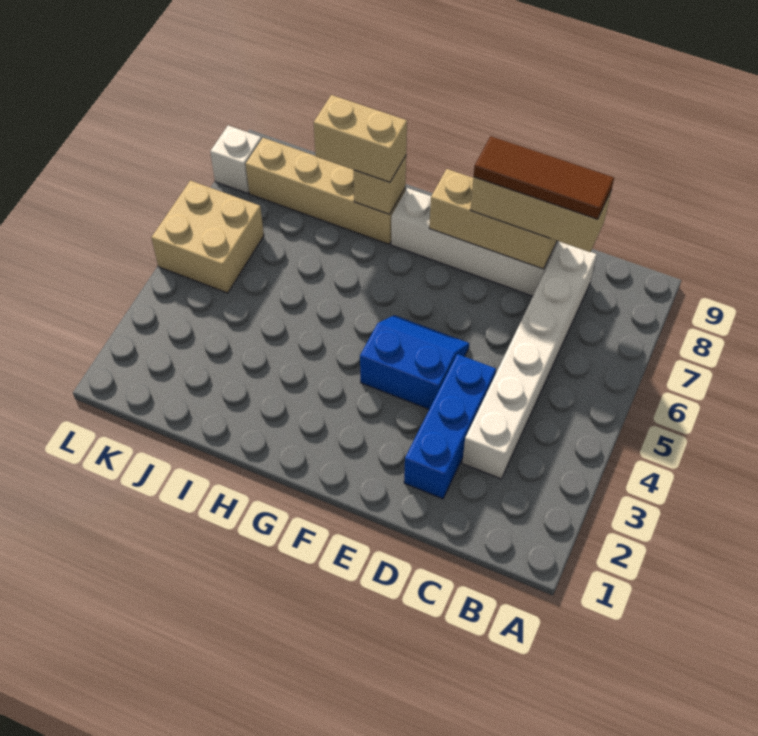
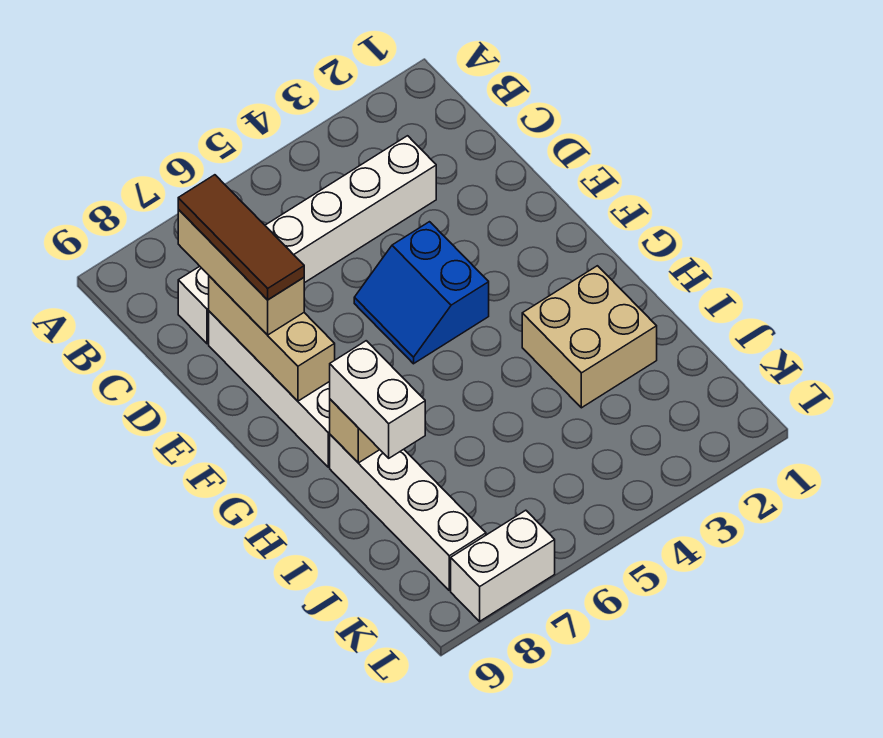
blue brick D2:D4 level 1 -> none
tan brick H8:K8 level 1 -> white brick H8:K8 level 1
tan brick H8:I8 level 3 -> white brick H8:I8 level 3
tan brick K5:L6 level 1 -> tan brick H2:I3 level 1
white brick L8 level 1 -> white brick L7:L8 level 1

